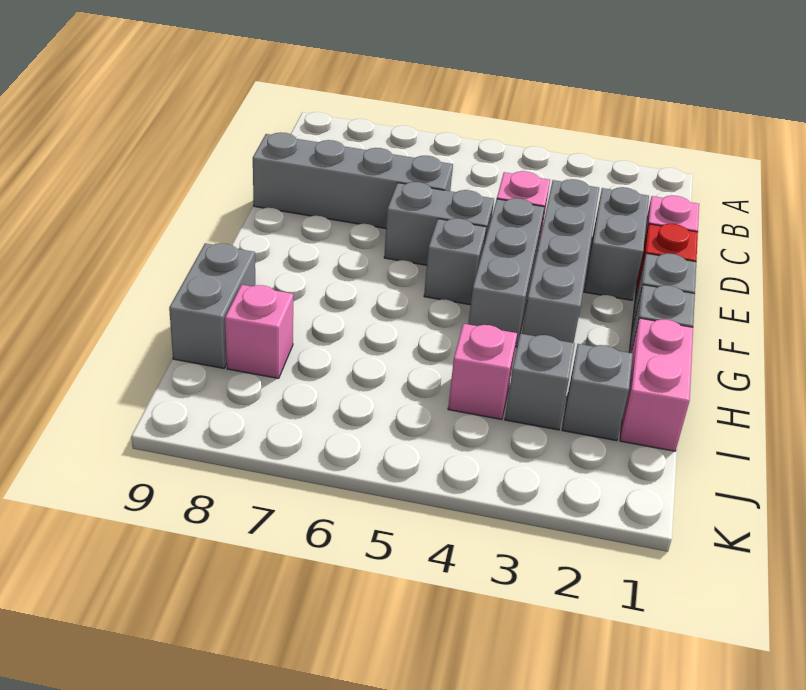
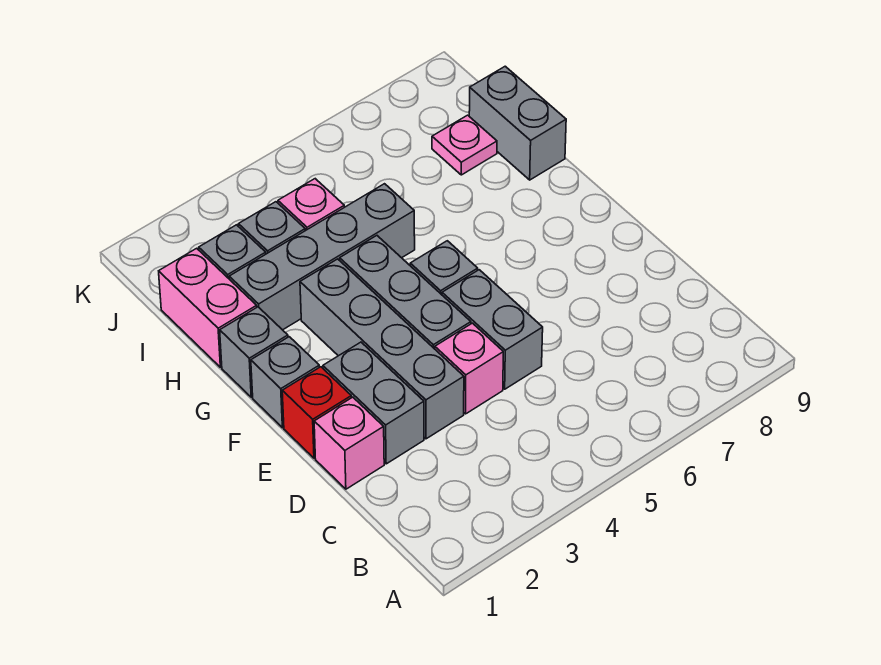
grey brick D6:D9 level 1 -> grey brick H2:H5 level 1
grey brick E5:E6 level 1 -> grey brick D5:E5 level 1
pink brick I8 level 1 -> pink plate I8 level 1

